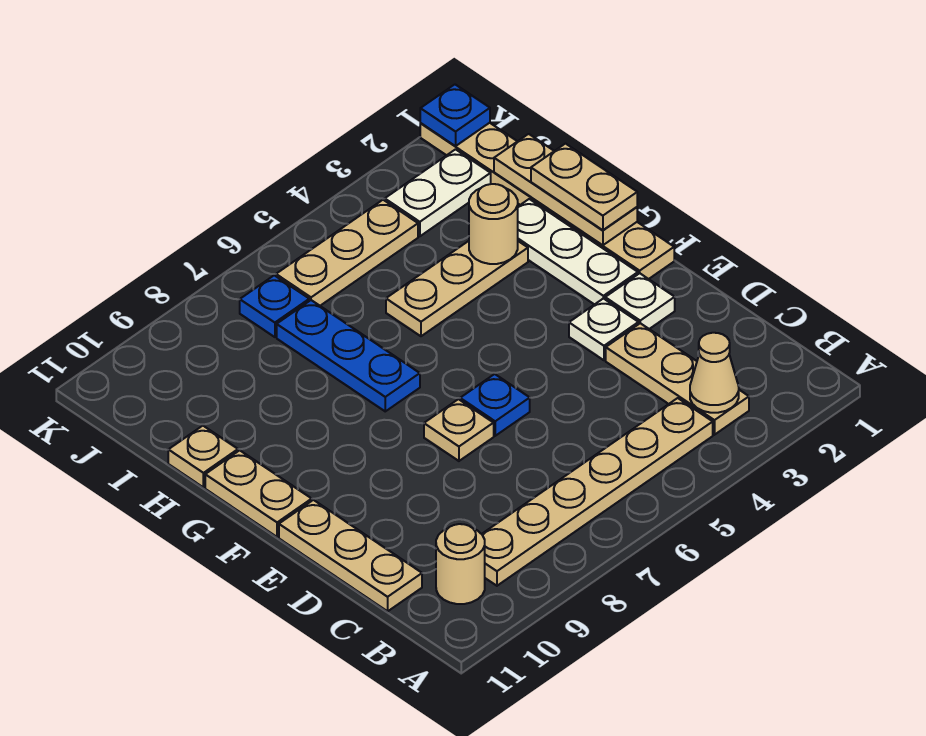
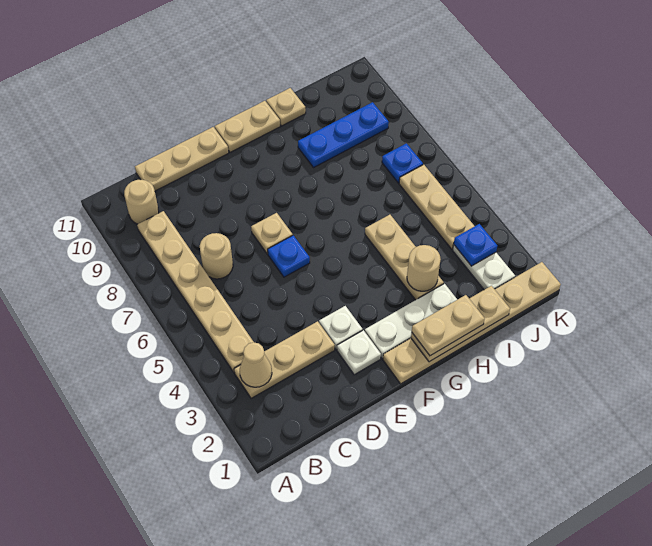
none -> tan round brick C7 level 1
blue plate G7:I7 level 1 -> blue plate H9:J9 level 1
blue plate K1 level 2 -> blue plate J3 level 2

